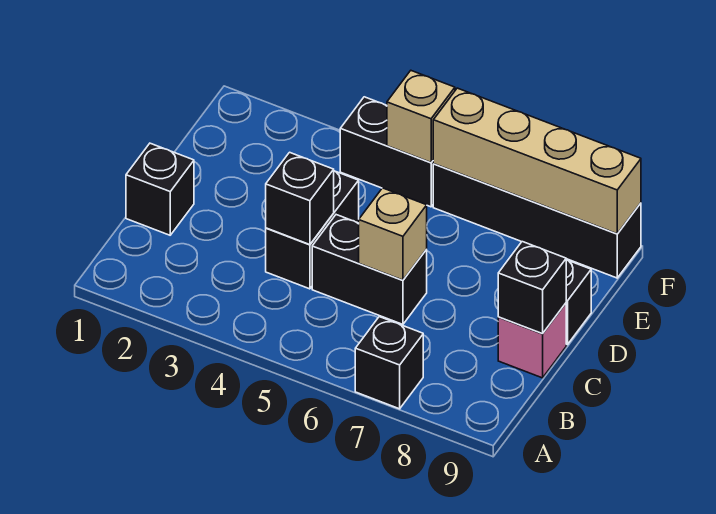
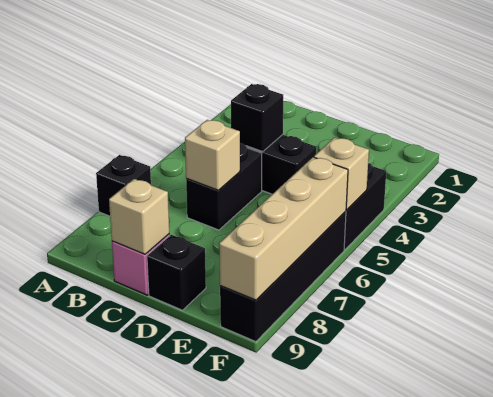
black brick C1 level 1 -> none
black brick C9 level 2 -> tan brick C9 level 2

